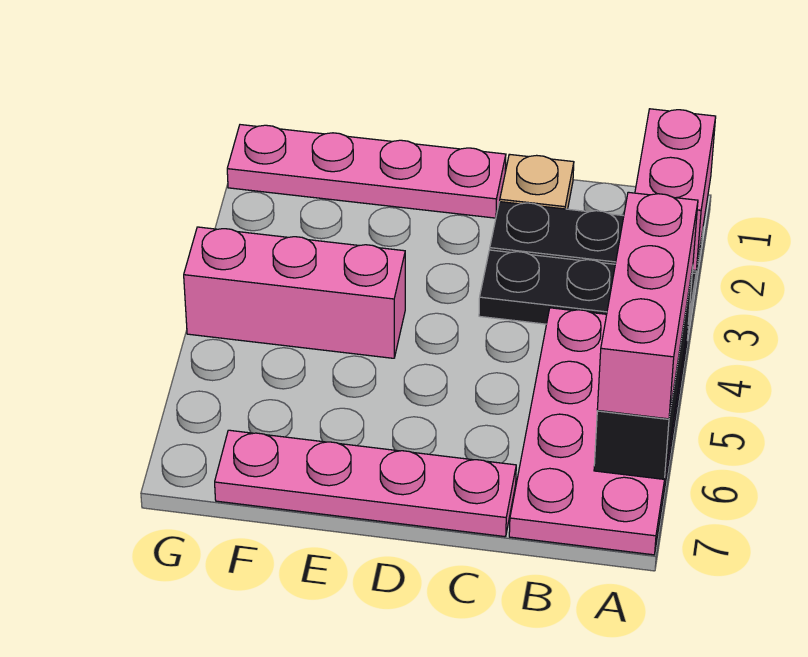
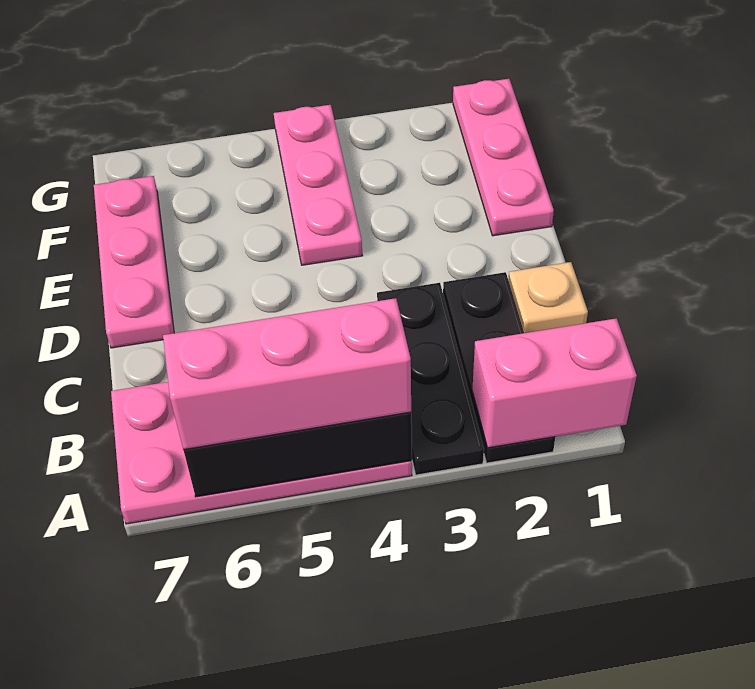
pink plate C7:F7 level 1 -> pink plate D7:F7 level 1
pink plate D1:G1 level 1 -> pink plate E1:G1 level 1
pink brick E4:G4 level 1 -> pink plate E4:G4 level 1

